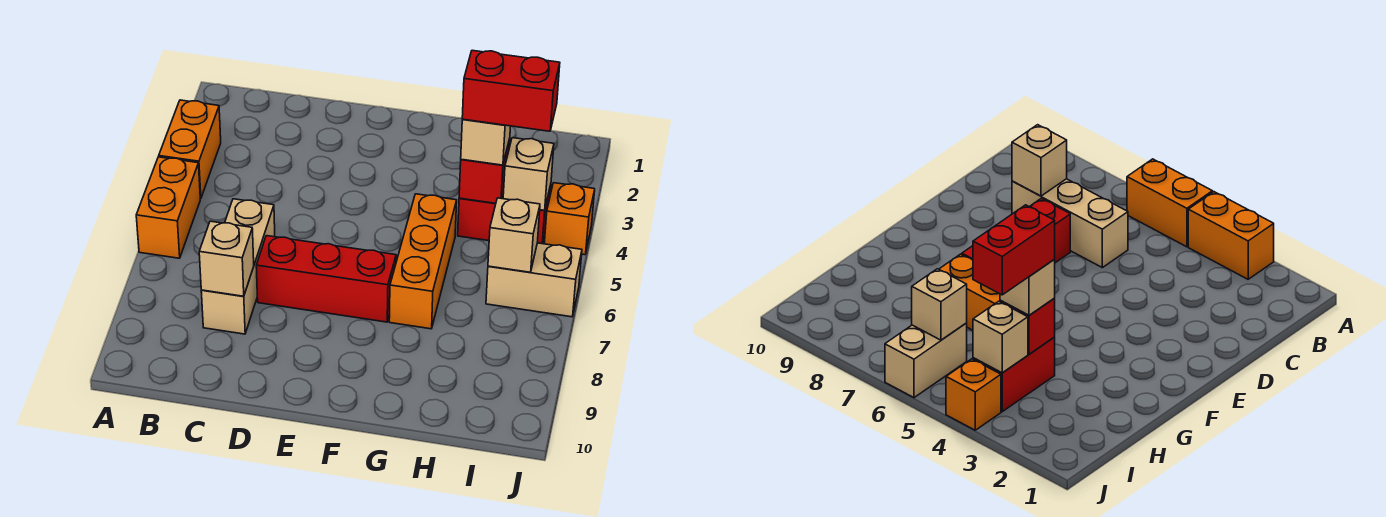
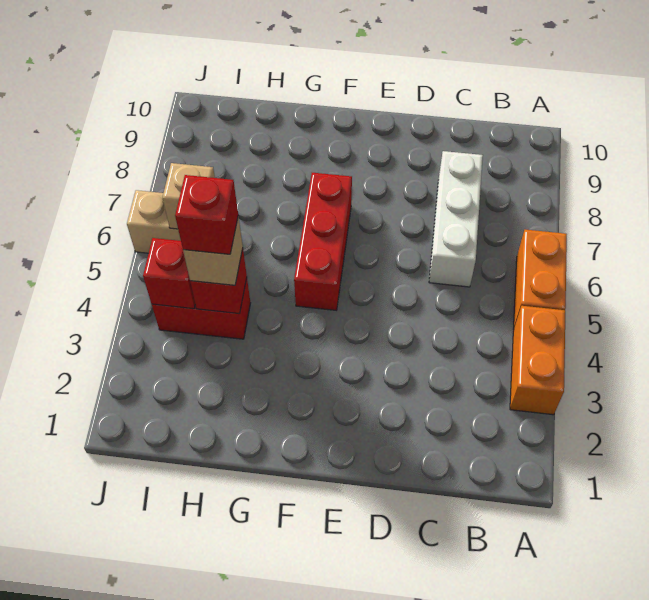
tan brick C6:C8 level 1 -> white brick C6:C8 level 1
tan brick C8 level 2 -> none
red brick D7:F7 level 1 -> red brick F5:F7 level 1
orange brick G5:G7 level 1 -> none
red brick H4:I4 level 4 -> red brick H4 level 4
tan brick I4 level 2 -> red brick I4 level 2
orange brick J4 level 1 -> none

